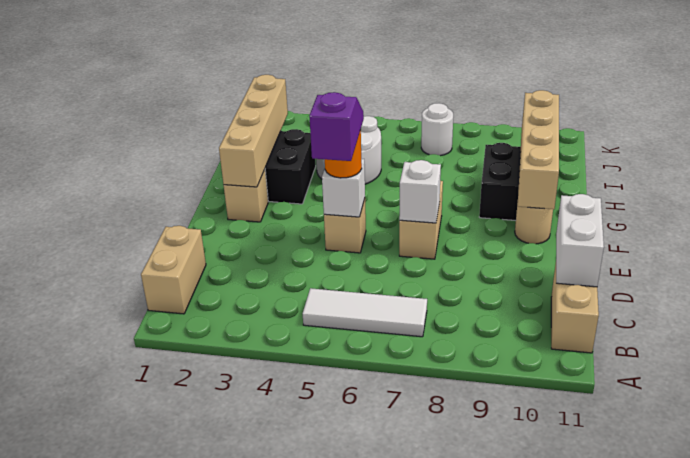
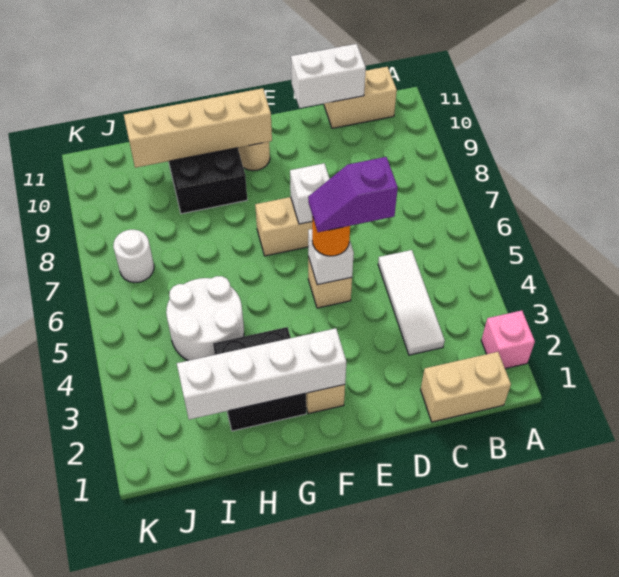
none -> pink brick A2 level 1
white tile B5:B7 level 1 -> white tile C3:C5 level 1
tan brick F2:I2 level 2 -> white brick F2:I2 level 2

